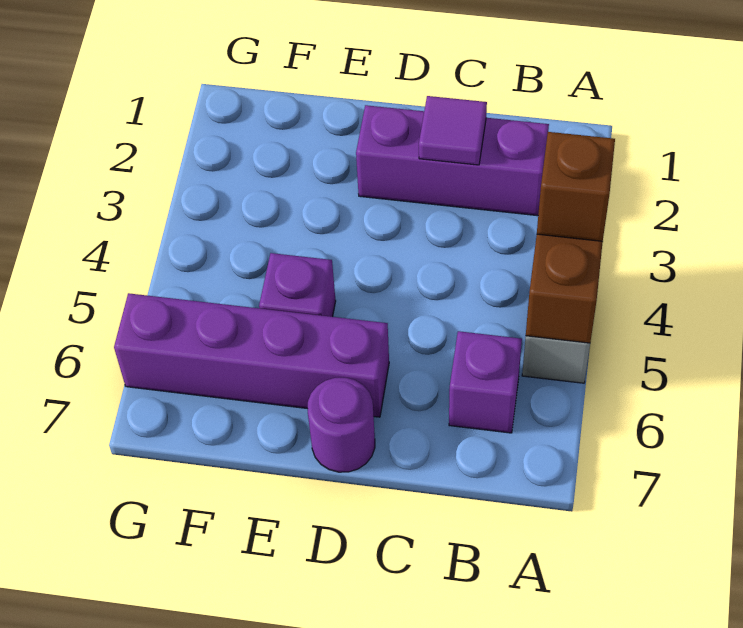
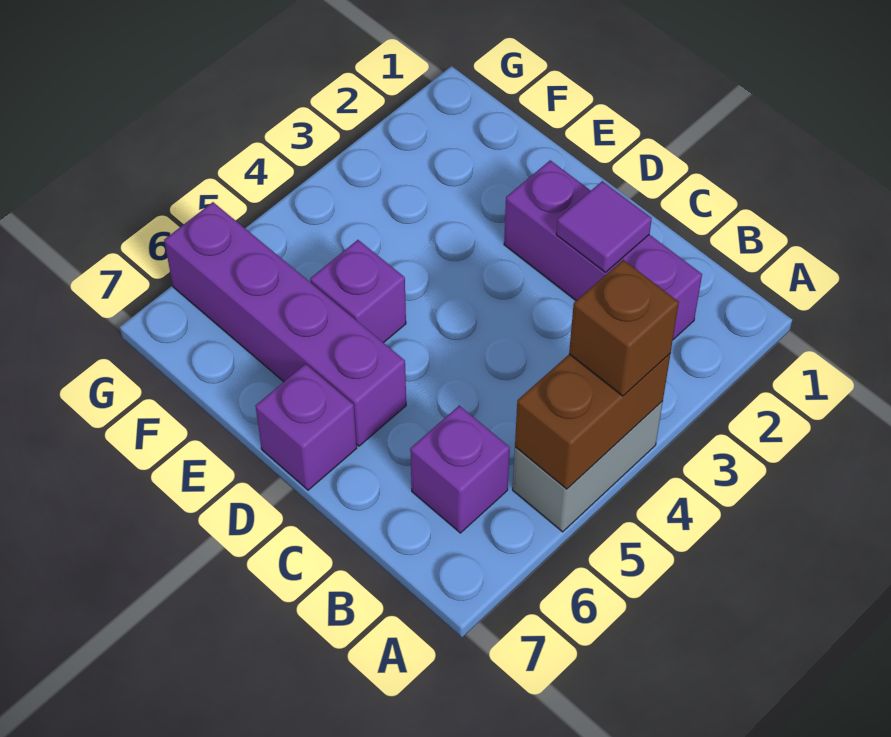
purple round brick D7 level 1 -> purple brick D7 level 1

